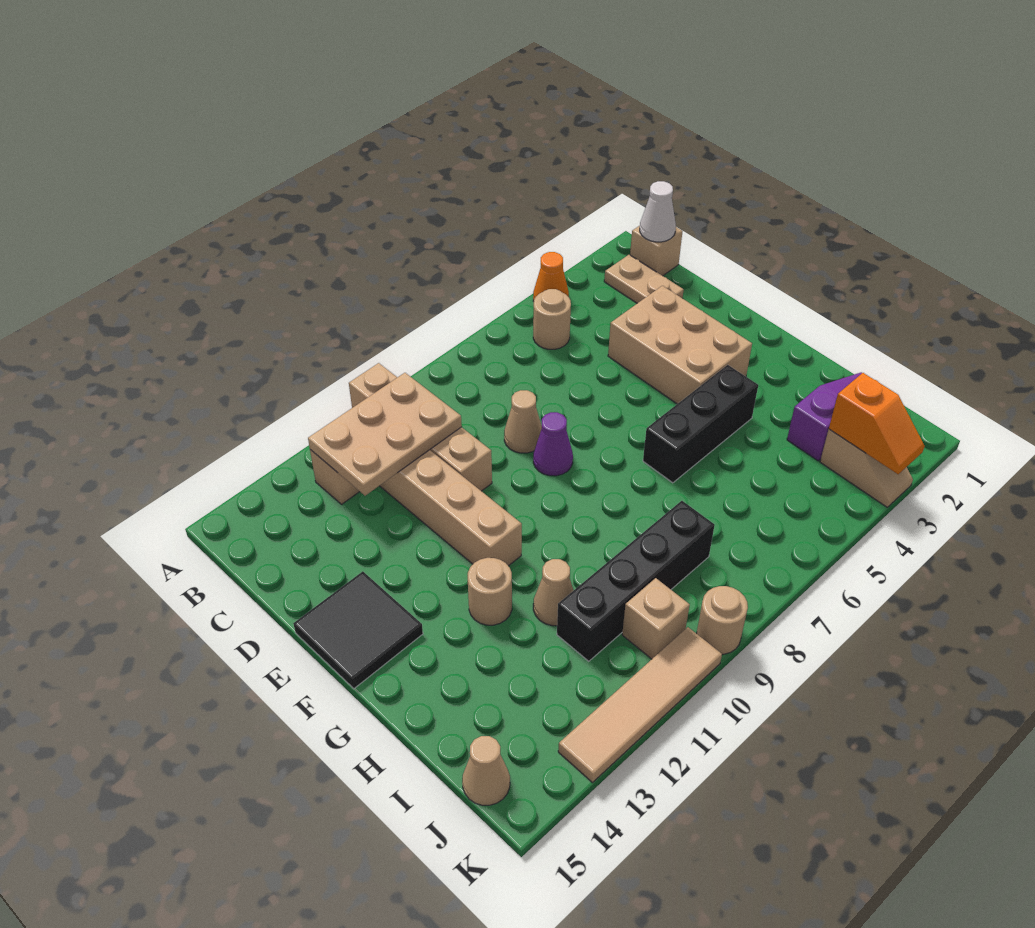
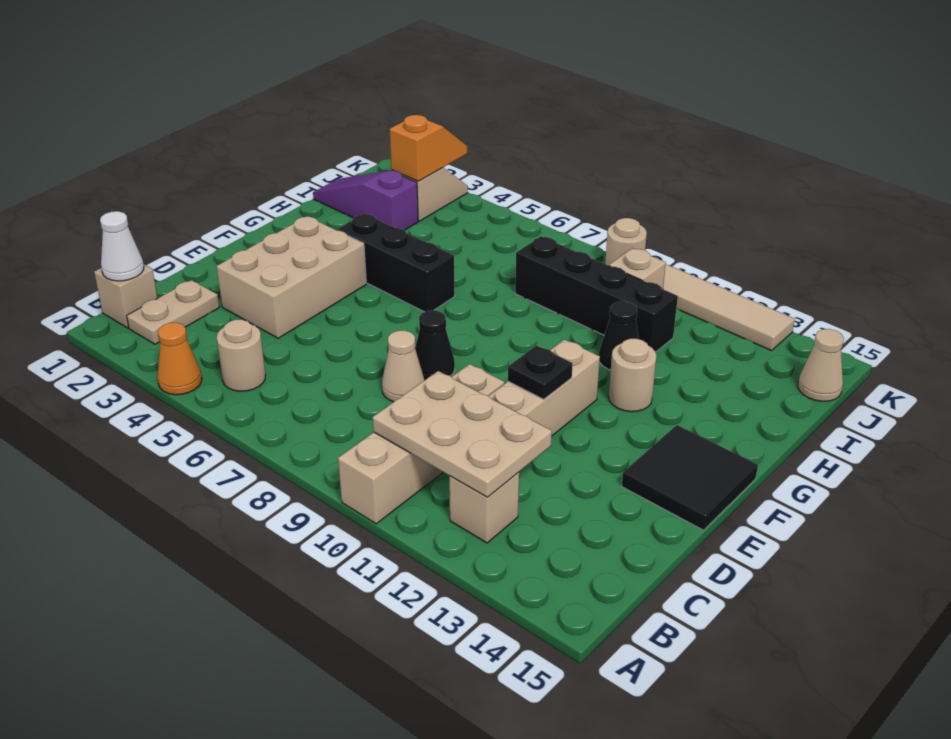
purple cone E8 level 1 -> black cone E8 level 1
none -> black plate E11 level 2
tan cone H11 level 1 -> black cone H11 level 1

